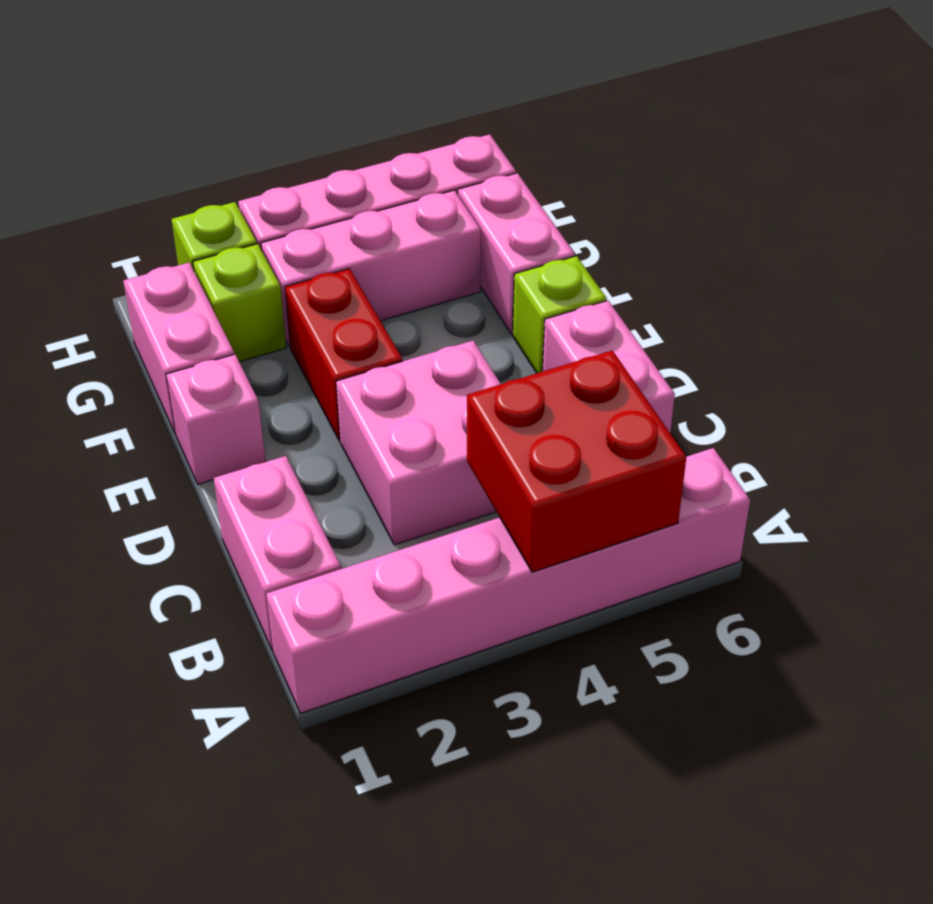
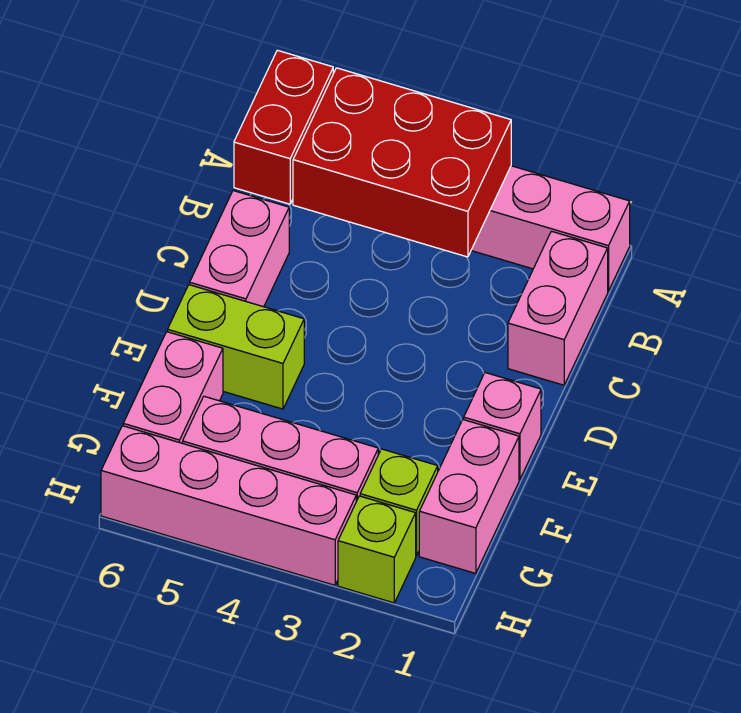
red brick A4:B5 level 2 -> red brick A3:B5 level 2
pink brick C3:D4 level 1 -> none
red brick E3:F3 level 1 -> red brick A6:B6 level 2
lime brick E6 level 1 -> lime brick E5:E6 level 1

